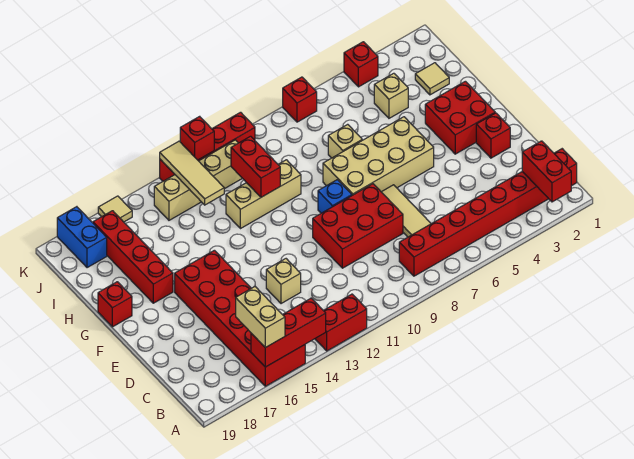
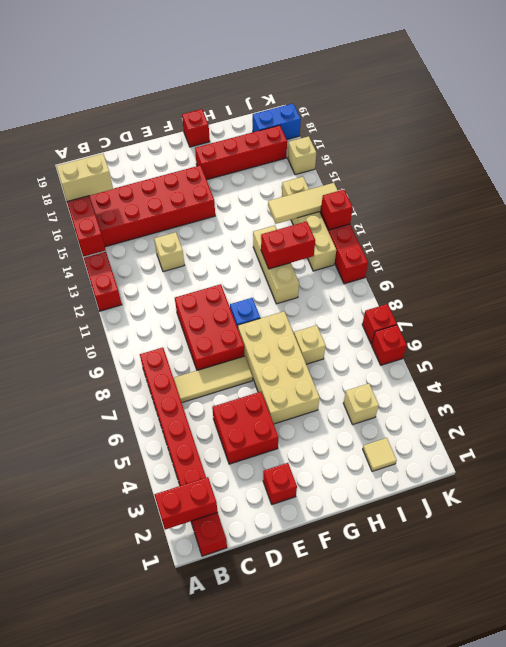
red brick F2:G3 level 1 -> red brick D4:E5 level 1
red brick K4 level 1 -> red brick K6 level 1
tan tile K16 level 1 -> tan brick K16 level 1

